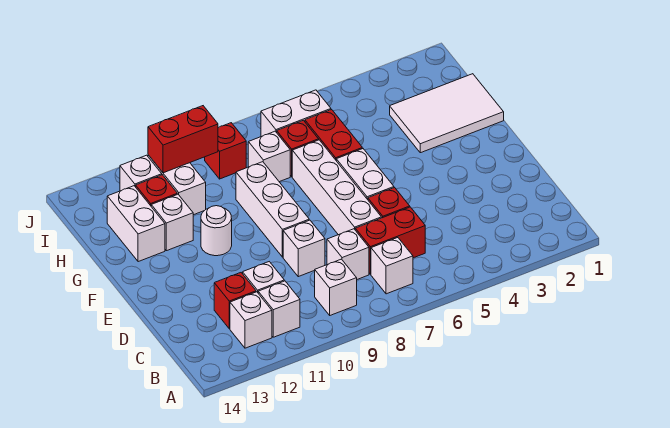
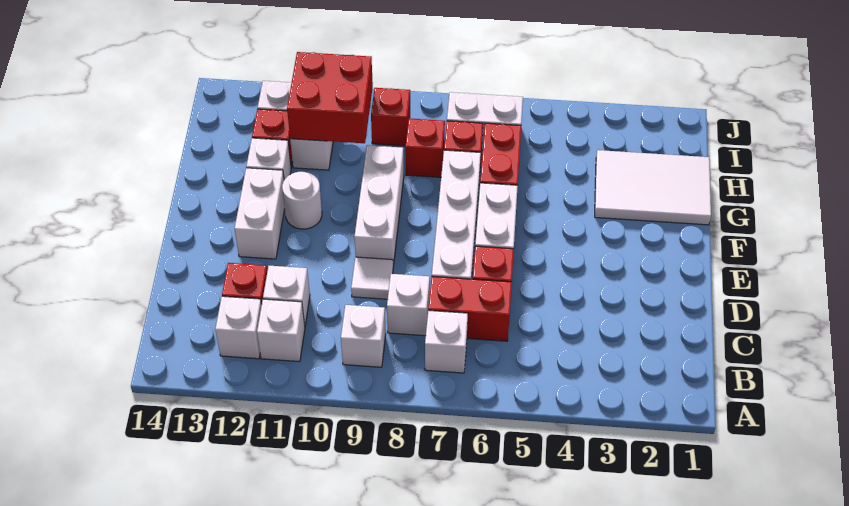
white brick D9 level 1 -> white tile D9 level 1
white brick G13:H13 level 1 -> white brick E12:F12 level 1
white brick H8 level 1 -> red brick H8 level 1
red brick I10:I11 level 2 -> red brick H10:I11 level 2

